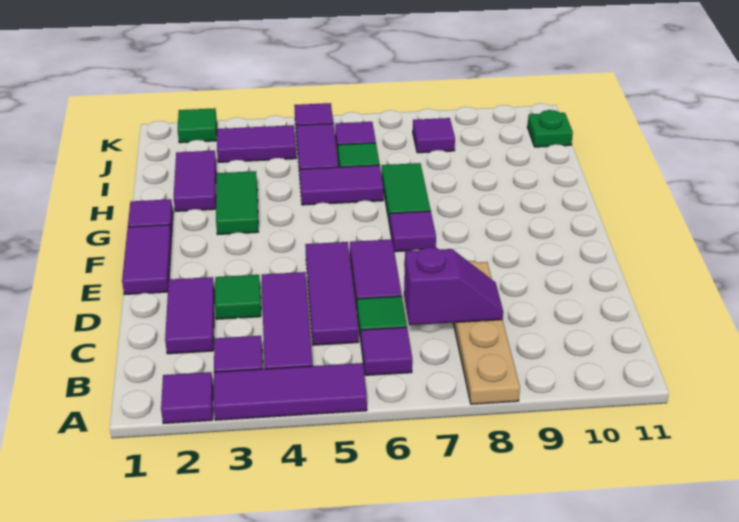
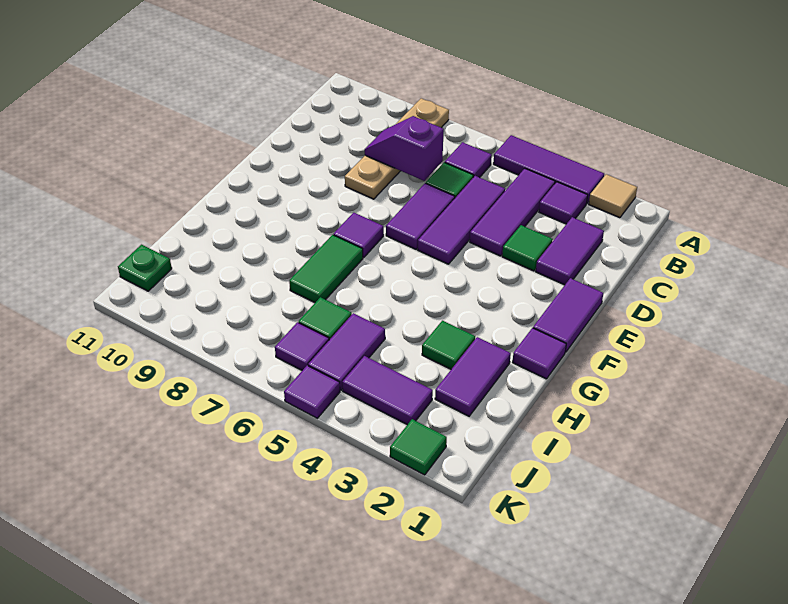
purple tile A2 level 1 -> tan tile A2 level 1
green tile G3:H3 level 1 -> green tile H3 level 1
purple tile H5:H6 level 1 -> none
purple tile J8 level 1 -> none

